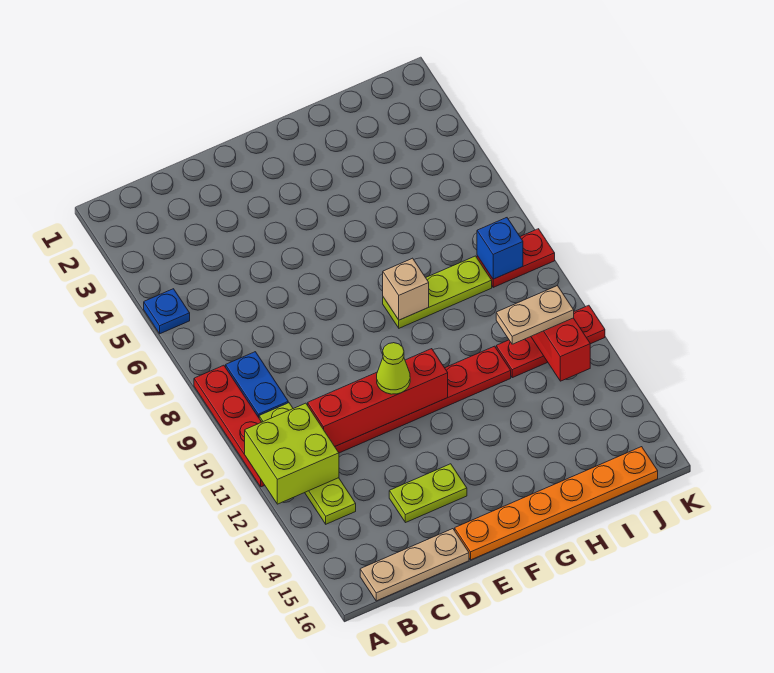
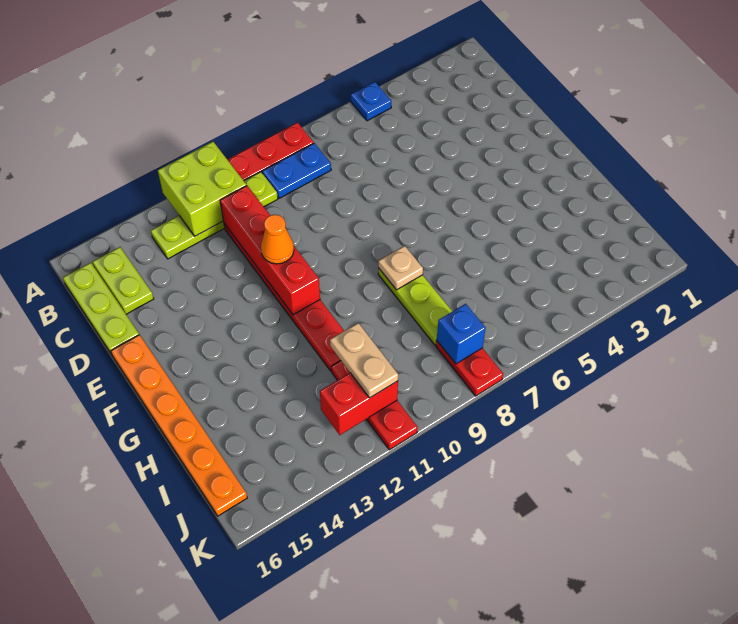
tan plate B16:D16 level 1 -> lime plate B16:D16 level 1
lime plate D14:E14 level 1 -> lime plate B15:C15 level 1
lime cone E11 level 3 -> orange cone E11 level 3
tan brick G8 level 2 -> tan plate G8 level 2

